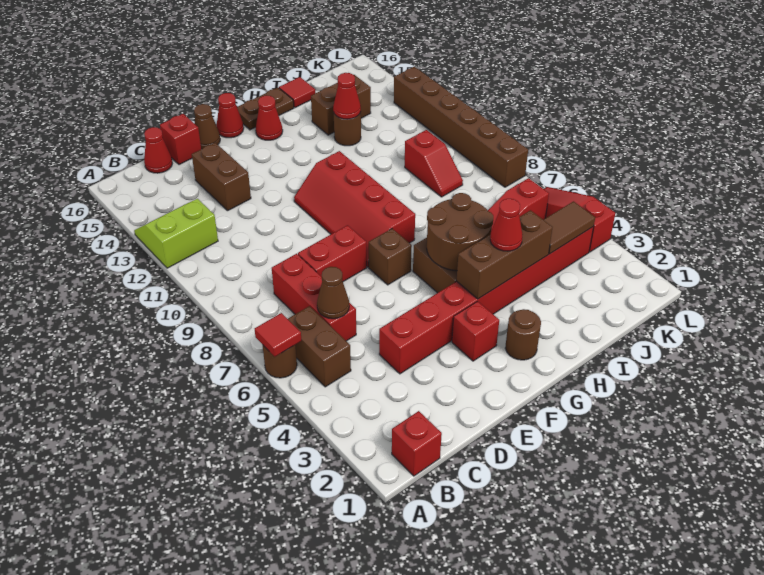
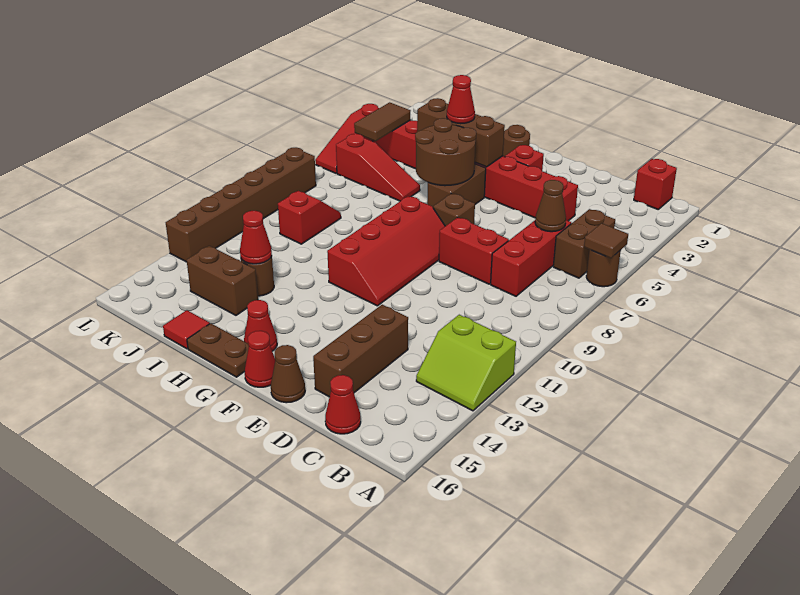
red tile A6 level 2 -> brown tile A6 level 2
brown brick D13:D14 level 1 -> brown brick D13:D15 level 1
red brick D16 level 1 -> none
brown tile J4:K4 level 2 -> brown tile K4:K5 level 2

